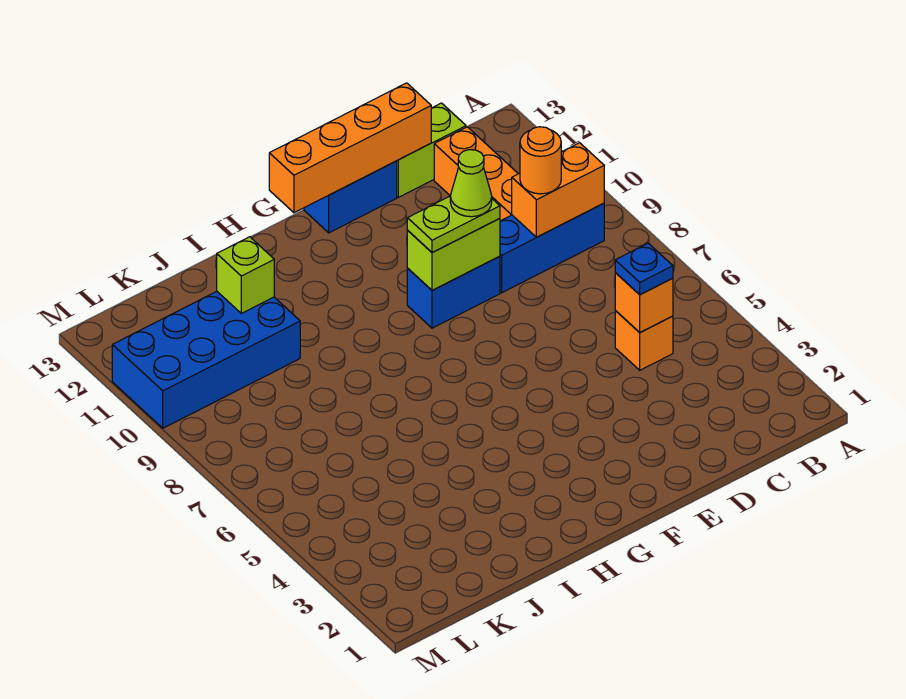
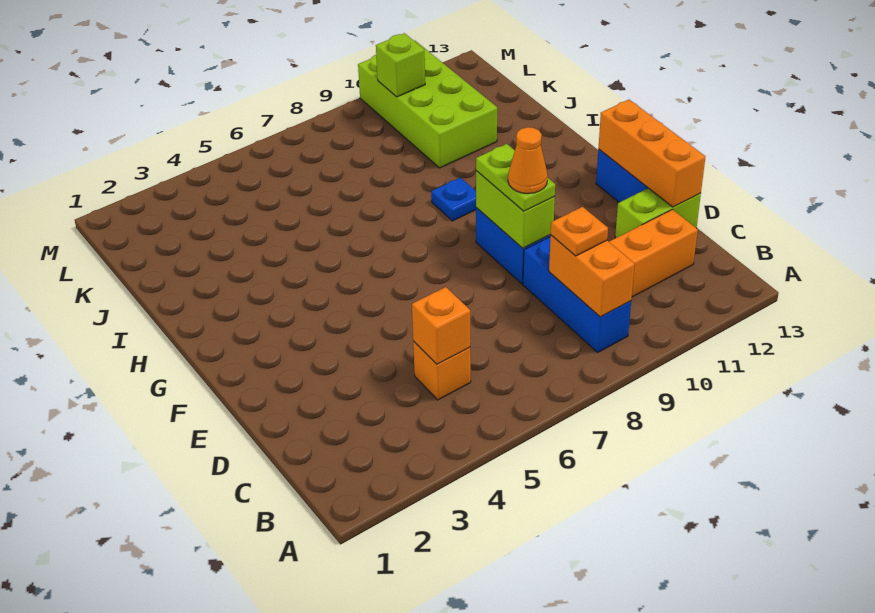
blue plate C5 level 3 -> blue plate H9 level 1
orange round brick C9 level 3 -> orange plate C9 level 3
lime brick C13:D13 level 1 -> lime brick D12:D13 level 1
orange brick D13:G13 level 2 -> orange brick D13:F13 level 2
lime cone E9 level 4 -> orange cone E9 level 4
blue brick J10:M11 level 1 -> lime brick J10:M11 level 1
lime brick J11 level 2 -> lime brick L10 level 2

